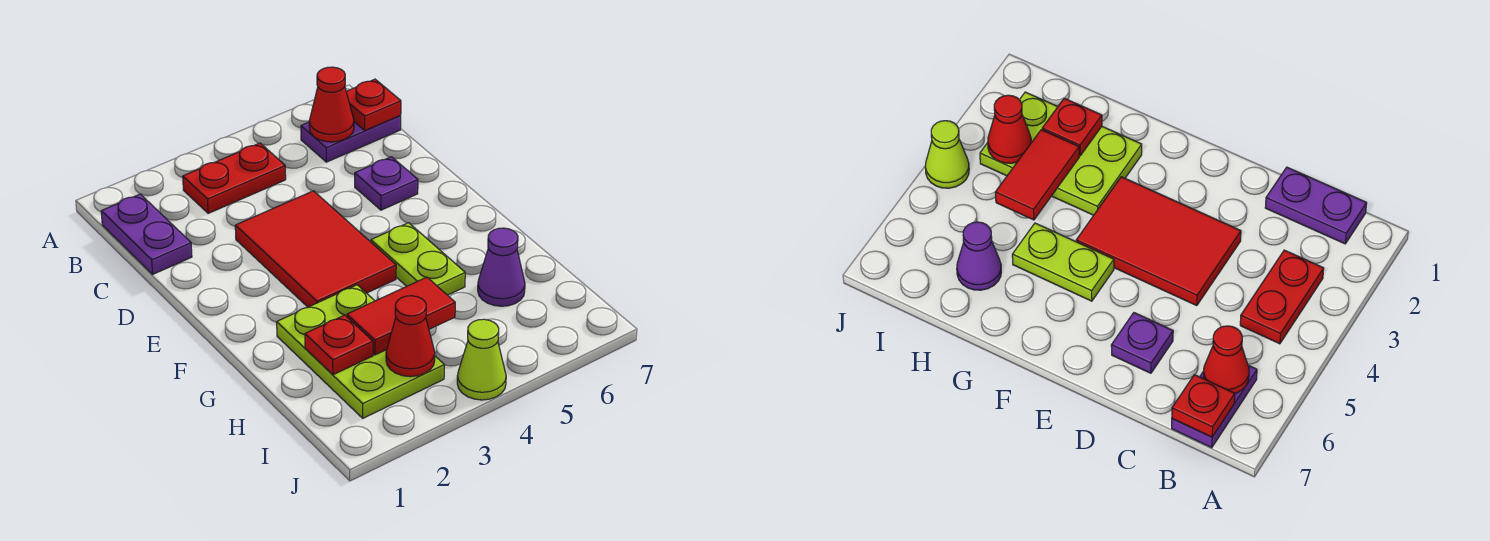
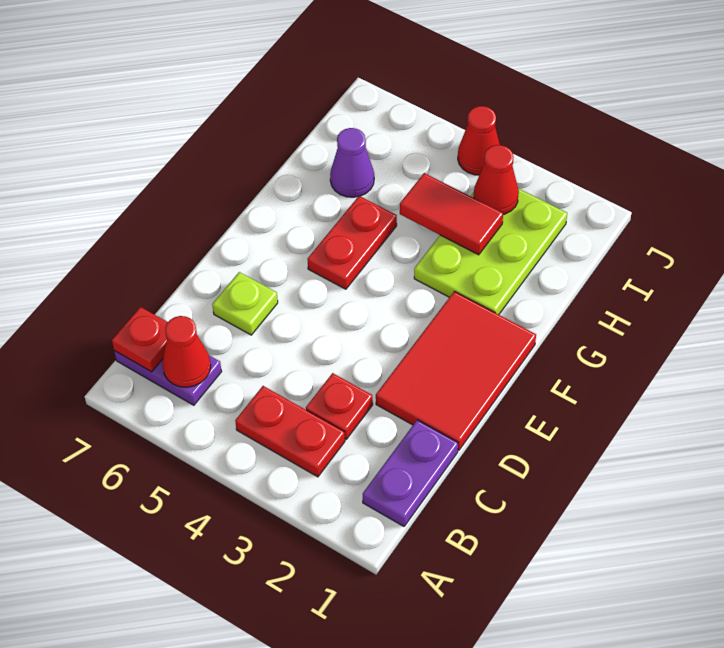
red tile D3:F4 level 1 -> red tile D1:F2 level 1
purple plate D6 level 1 -> lime plate D6 level 1
lime plate F5:G5 level 1 -> red plate F5:G5 level 1
red plate H2 level 2 -> red plate C3 level 1
lime cone J4 level 1 -> red cone J4 level 1

